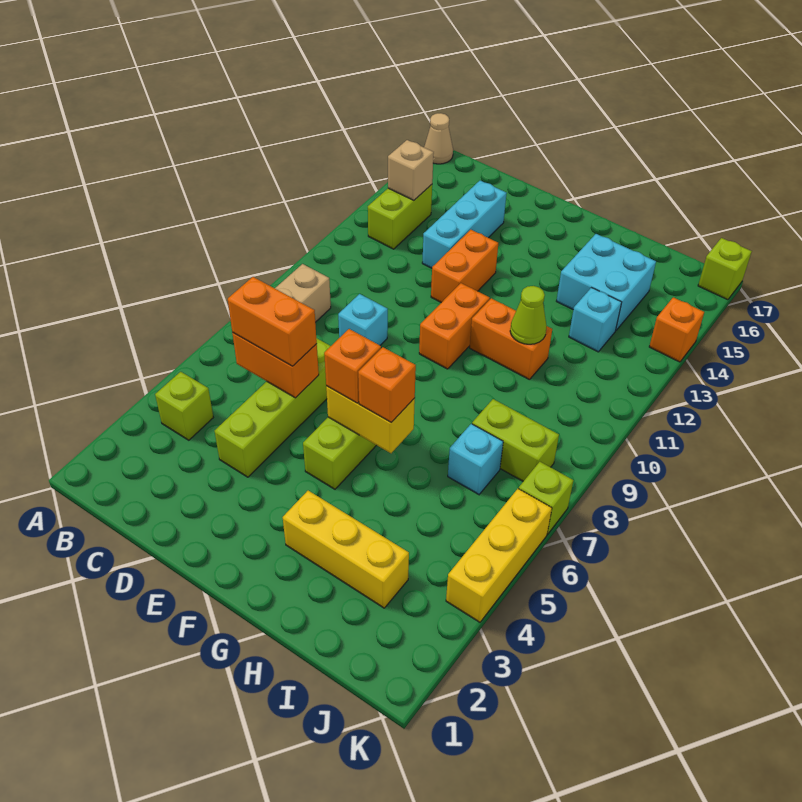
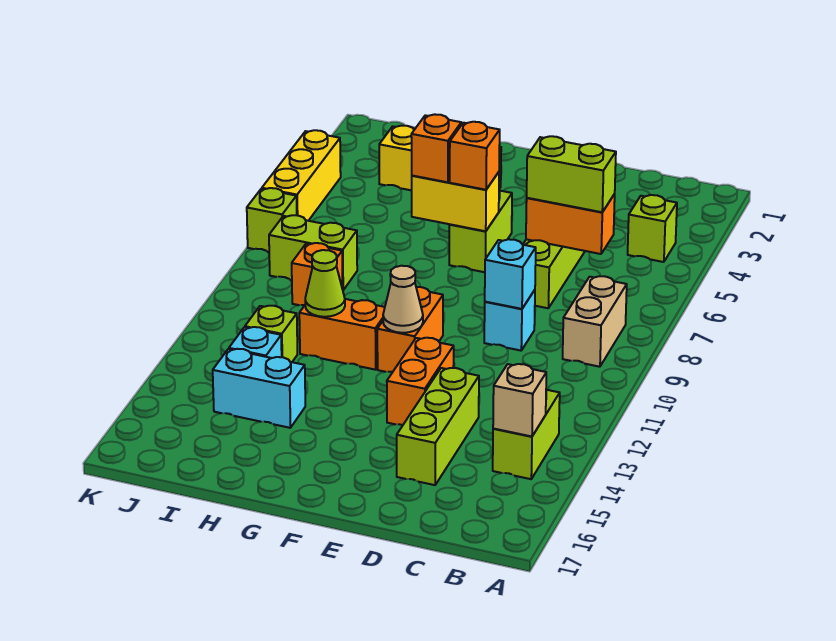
tan cone A17 level 1 -> tan cone F11 level 2
orange brick C6:D6 level 3 -> lime brick C6:D6 level 3
cyan brick D13:D15 level 1 -> lime brick D13:D15 level 1
cyan brick H14:I15 level 1 -> cyan brick H14:I14 level 1
cyan brick I7 level 1 -> cyan brick D9 level 2
orange brick K14 level 1 -> orange brick I9 level 1
lime brick K17 level 1 -> lime brick I12 level 1

